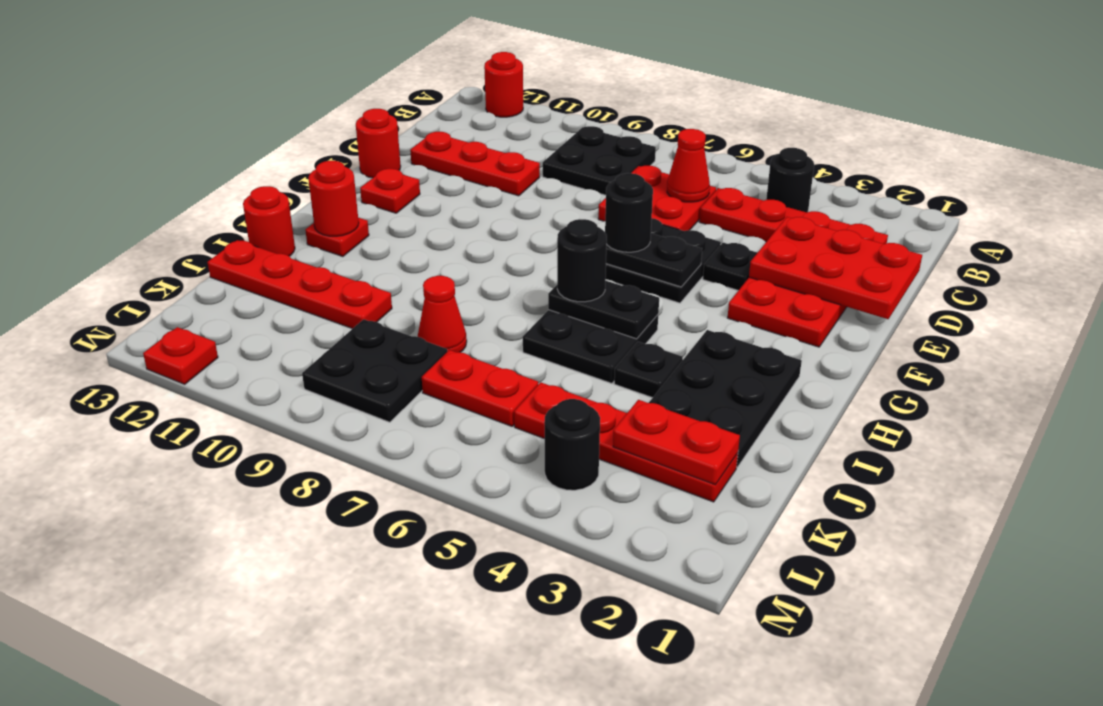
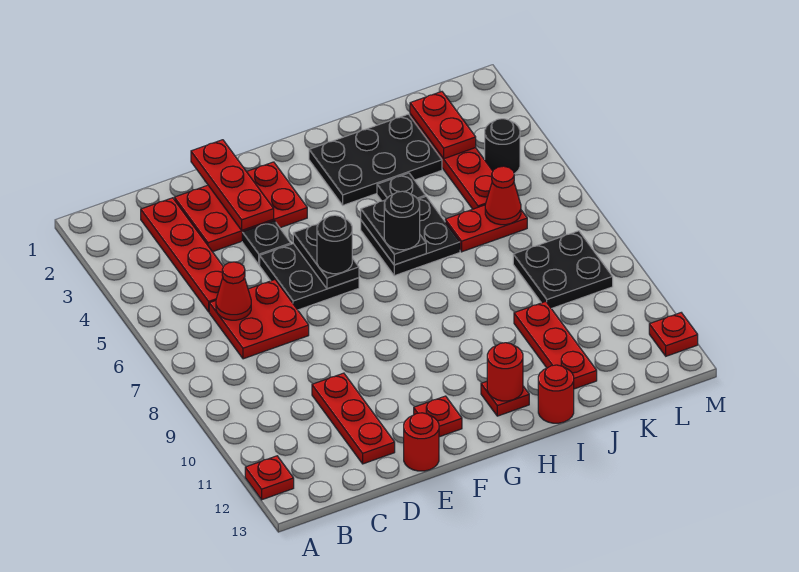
red round brick A12 level 1 -> red plate A12 level 1
black round brick B4 level 1 -> none
black plate B8:C9 level 1 -> none
red plate D1:E3 level 2 -> red plate E1:E3 level 2
red cone J8 level 1 -> red cone K6 level 2
red plate J10:J13 level 1 -> red plate J10:J12 level 1
red plate K6:K7 level 1 -> red plate J6:K6 level 1

